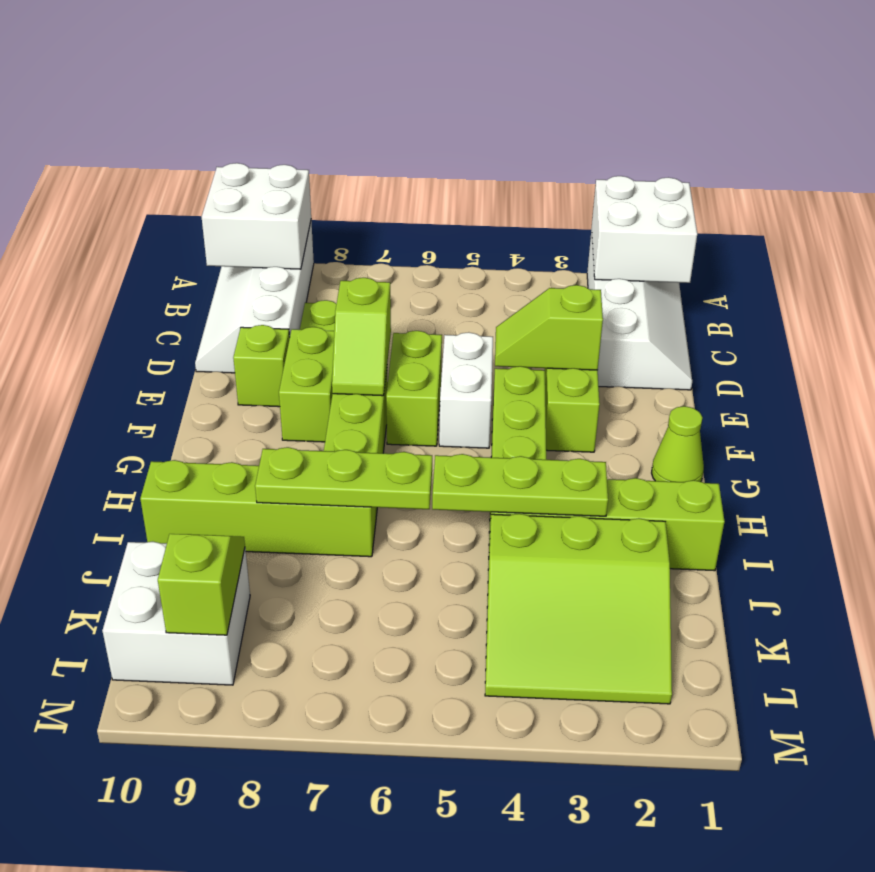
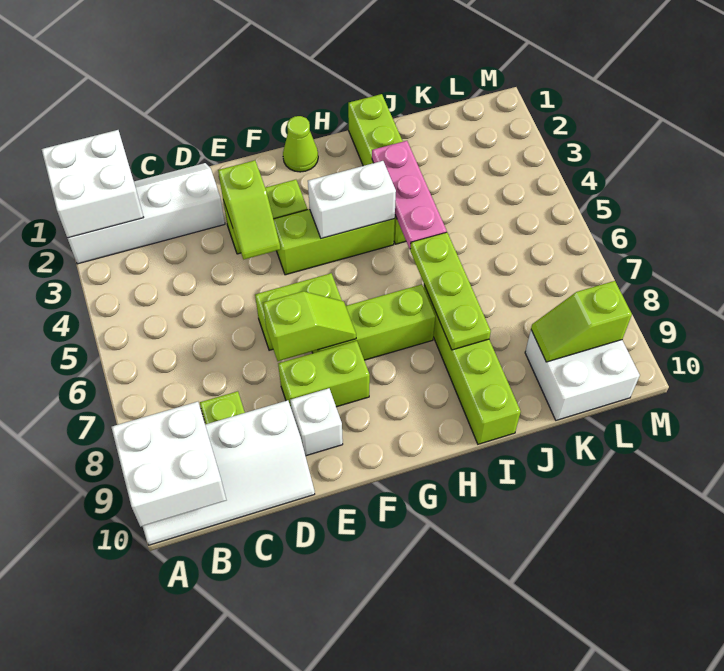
white brick E5:F5 level 1 -> white brick G4:H4 level 2
lime brick E9 level 1 -> white brick E9 level 1
lime plate I3:I5 level 2 -> pink plate I3:I5 level 2
lime slope J2:L4 level 1 top J -> none

